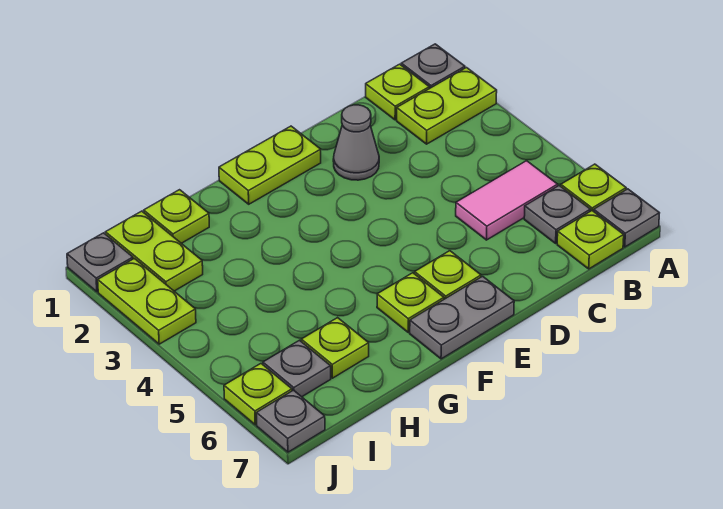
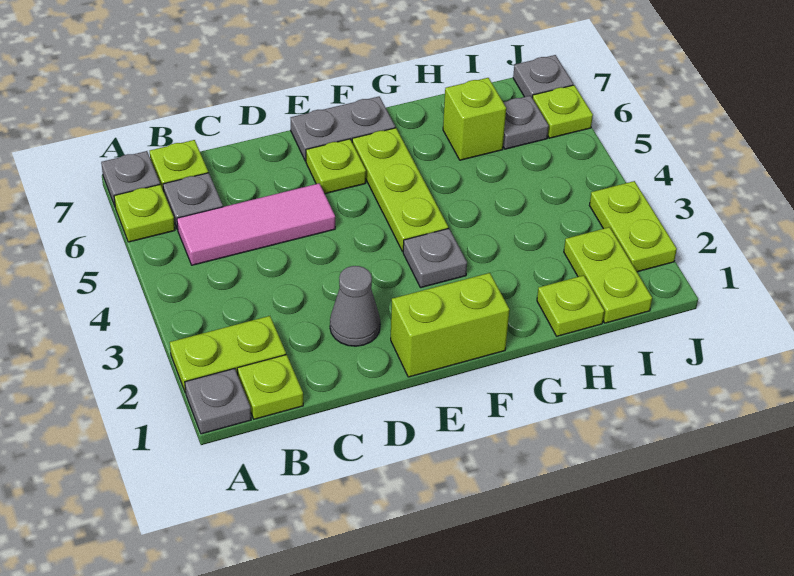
pink tile B5:C5 level 1 -> pink tile B5:D5 level 1
lime plate E1:F1 level 1 -> lime brick E1:F1 level 1
lime plate F6 level 1 -> lime plate F4:F6 level 1
lime plate H6 level 1 -> lime brick H6 level 1
grey plate J1 level 1 -> grey plate F3 level 1

